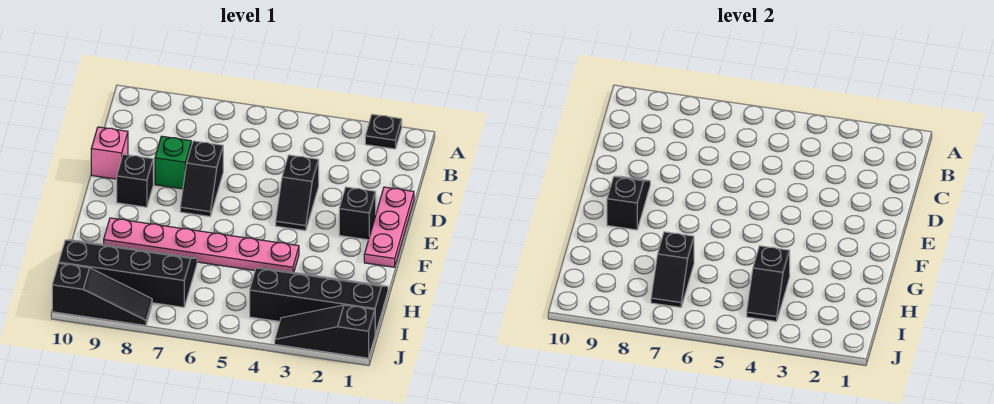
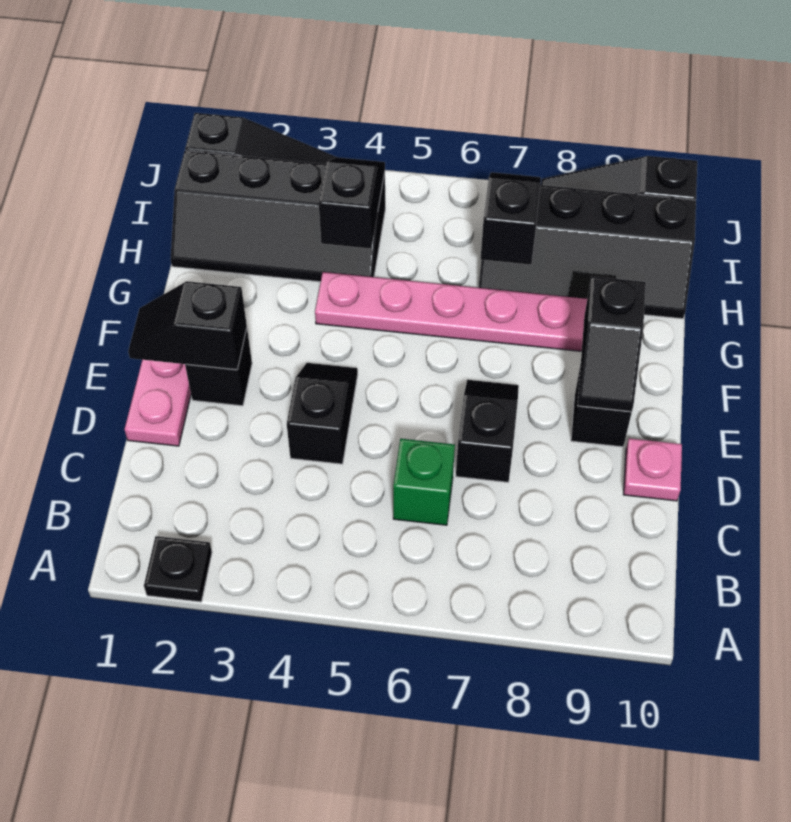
green brick D8 level 1 -> green brick C6 level 1
pink brick D10 level 1 -> pink plate D10 level 1
none -> black slope E1:E2 level 2 top 2

